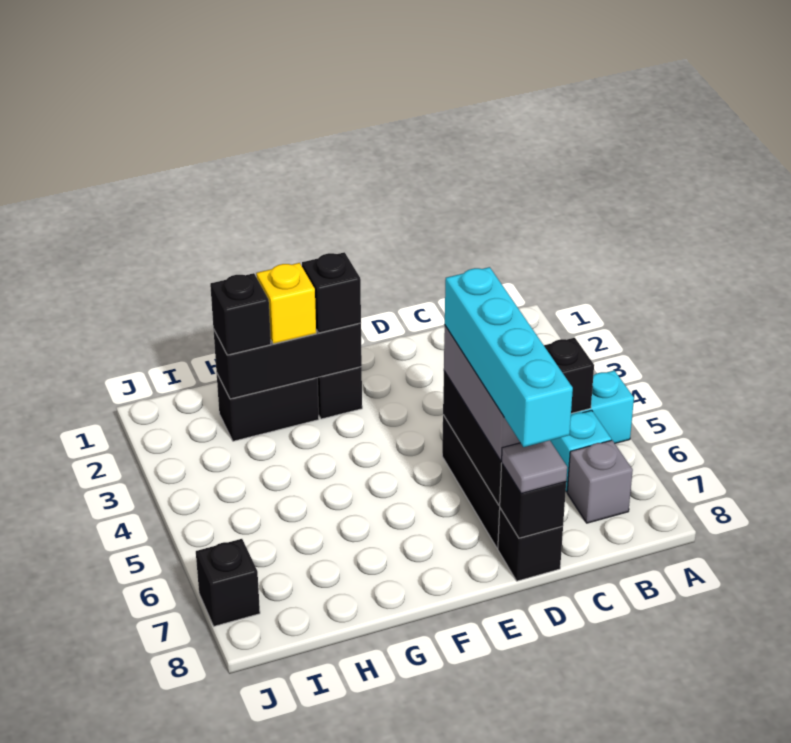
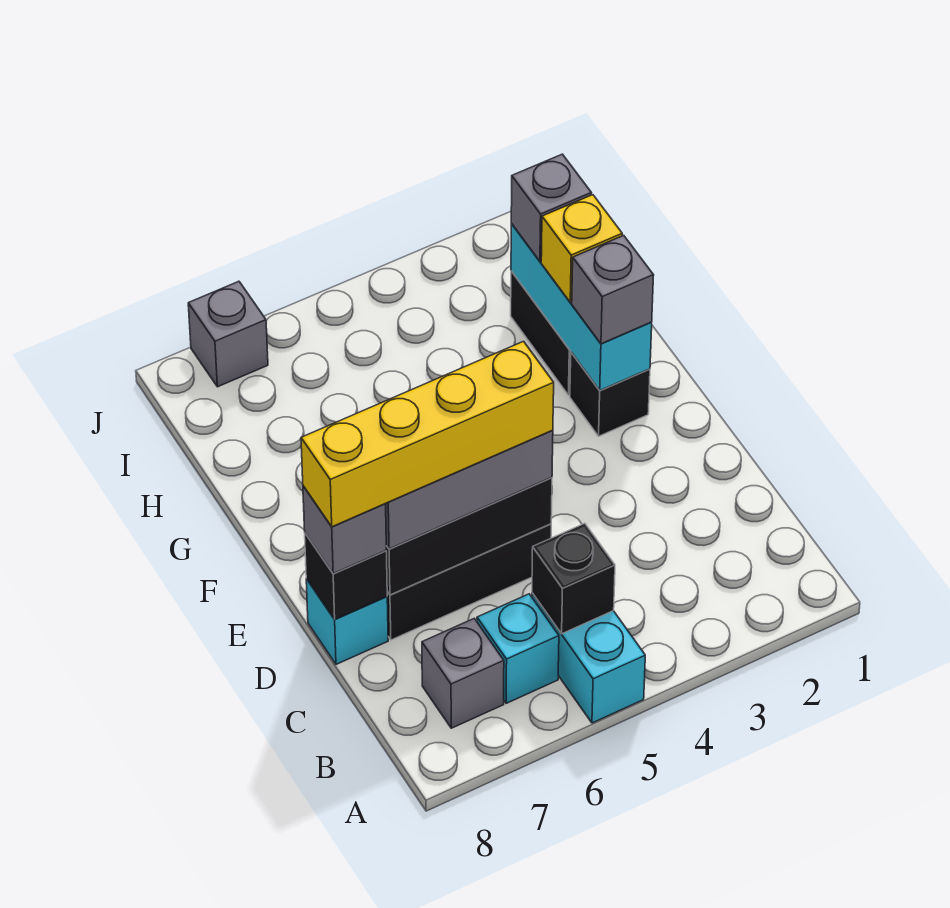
cyan brick D5:D8 level 4 -> yellow brick D5:D8 level 4
black brick D8 level 1 -> cyan brick D8 level 1
grey tile D8 level 3 -> grey brick D8 level 3
black brick F2:H2 level 2 -> cyan brick F2:H2 level 2
black brick F2 level 3 -> grey brick F2 level 3
black brick H2 level 3 -> grey brick H2 level 3
black brick J7 level 1 -> grey brick J7 level 1

